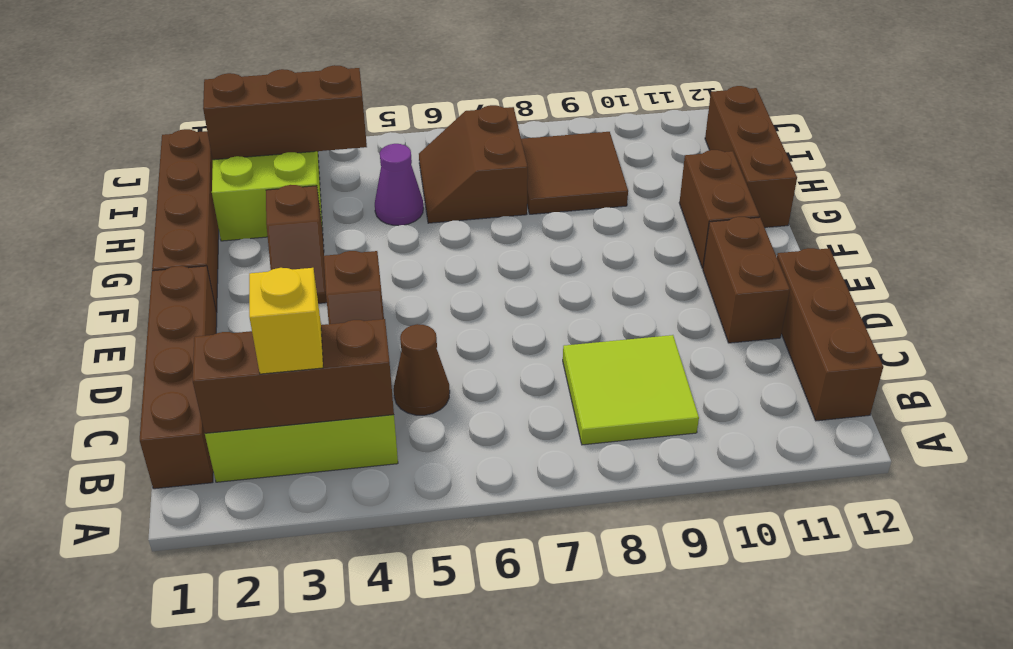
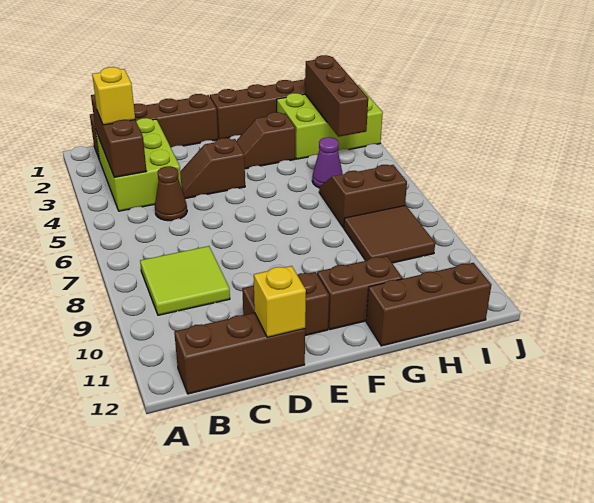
none -> yellow brick D12 level 2

